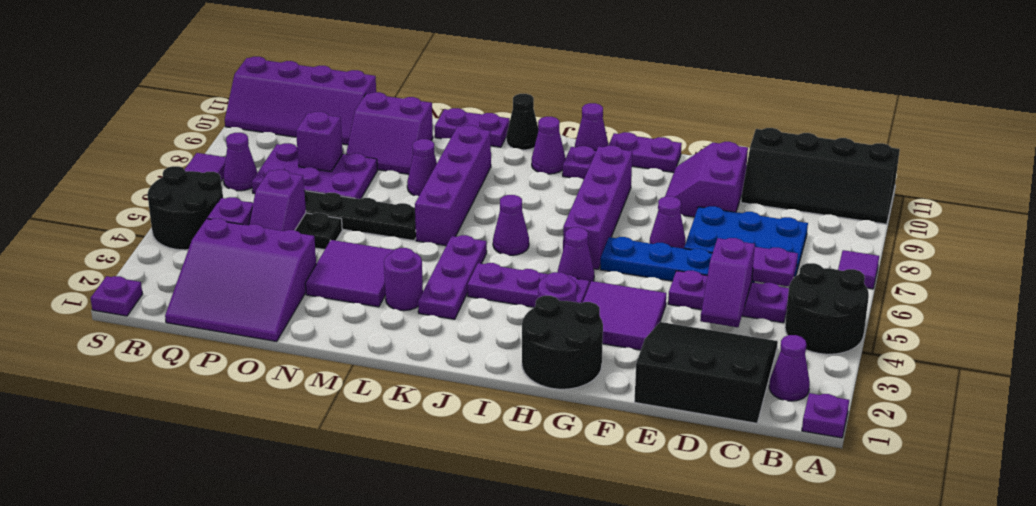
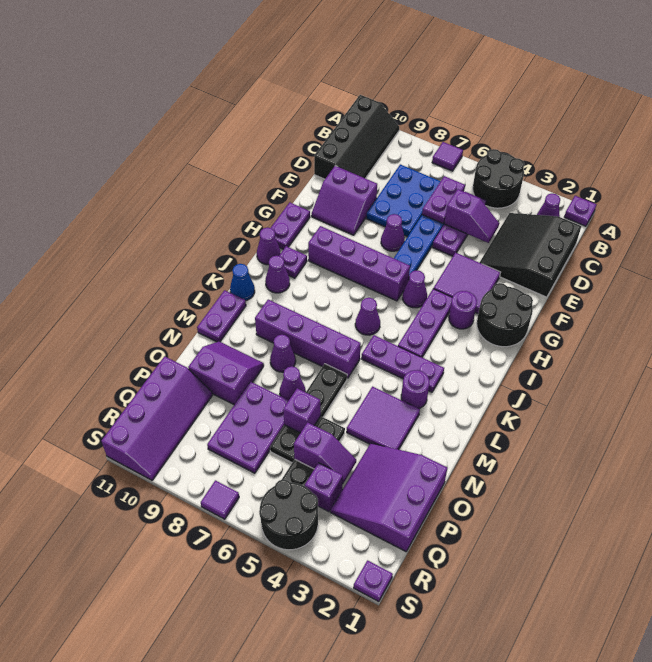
black cone K11 level 1 -> blue cone K11 level 1
purple slope N9:O10 level 1 top 10 -> purple slope N9:O10 level 1 top O
purple slope O1:Q3 level 1 top 3 -> purple slope O1:Q3 level 1 top 1
purple brick P8 level 2 -> purple brick O6 level 2
purple cone R7 level 1 -> purple cone N7 level 1

